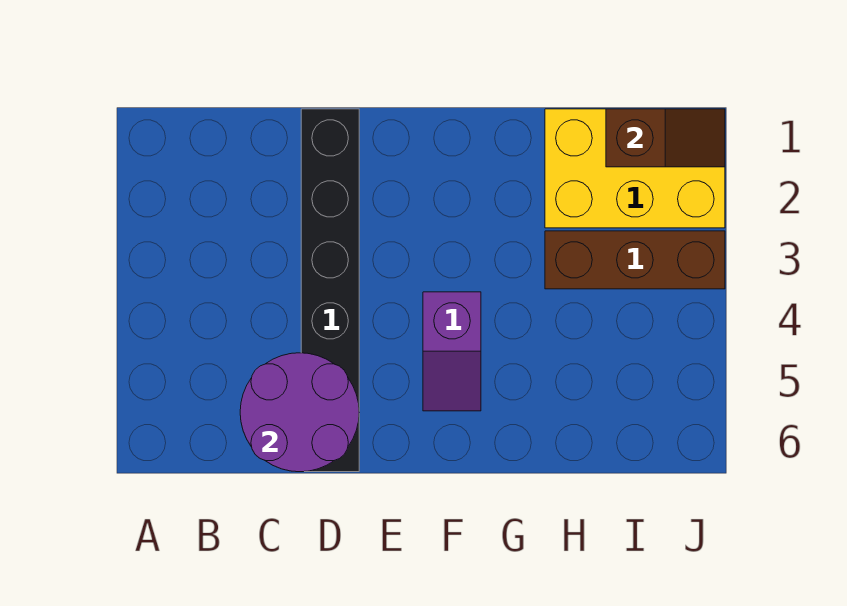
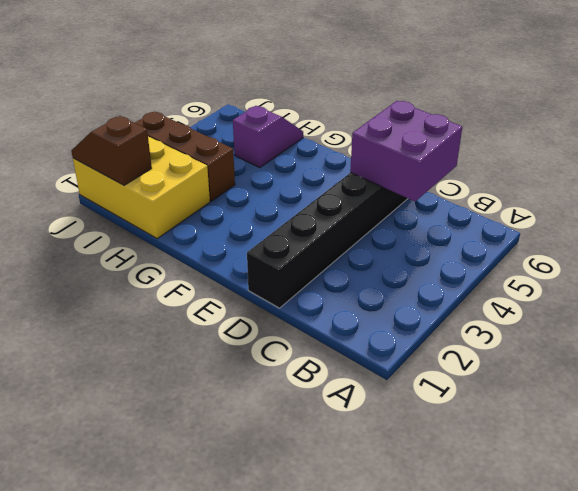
purple round brick C5:D6 level 2 -> purple brick C5:D6 level 2
purple slope F4:F5 level 1 top 4 -> purple slope H5:H6 level 1 top 5

